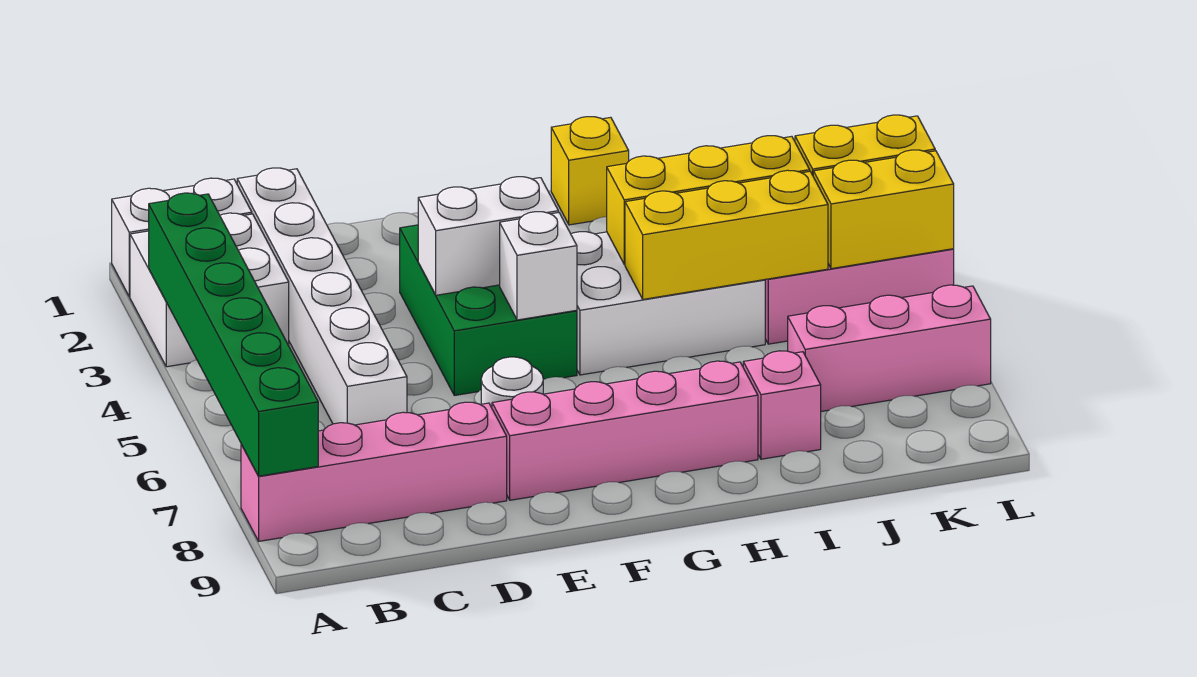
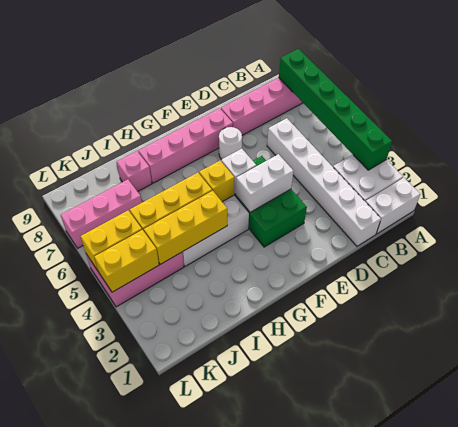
yellow brick H1 level 1 -> yellow brick G5 level 2

